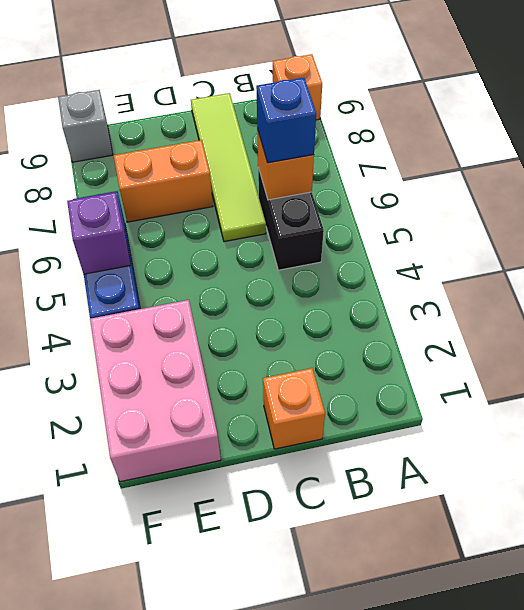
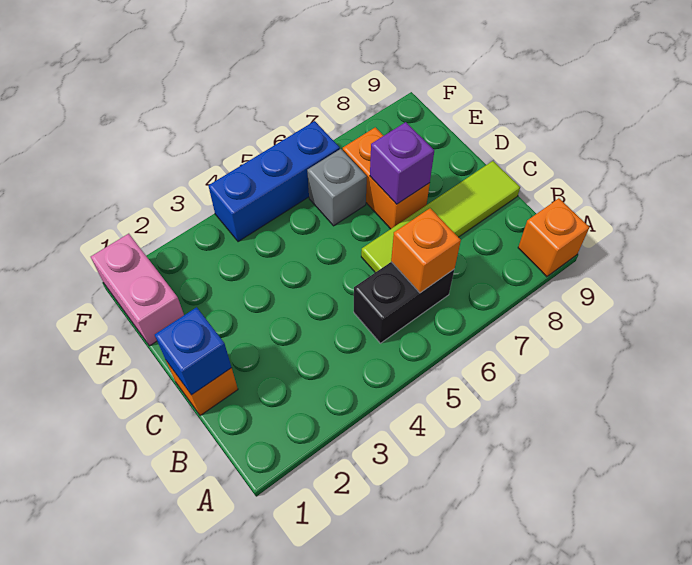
blue brick B6 level 3 -> blue brick C1 level 2
pink brick E1:F3 level 1 -> pink brick E1:F1 level 1
purple brick F5 level 2 -> purple brick D7 level 2
grey brick F9 level 1 -> grey brick E6 level 1

